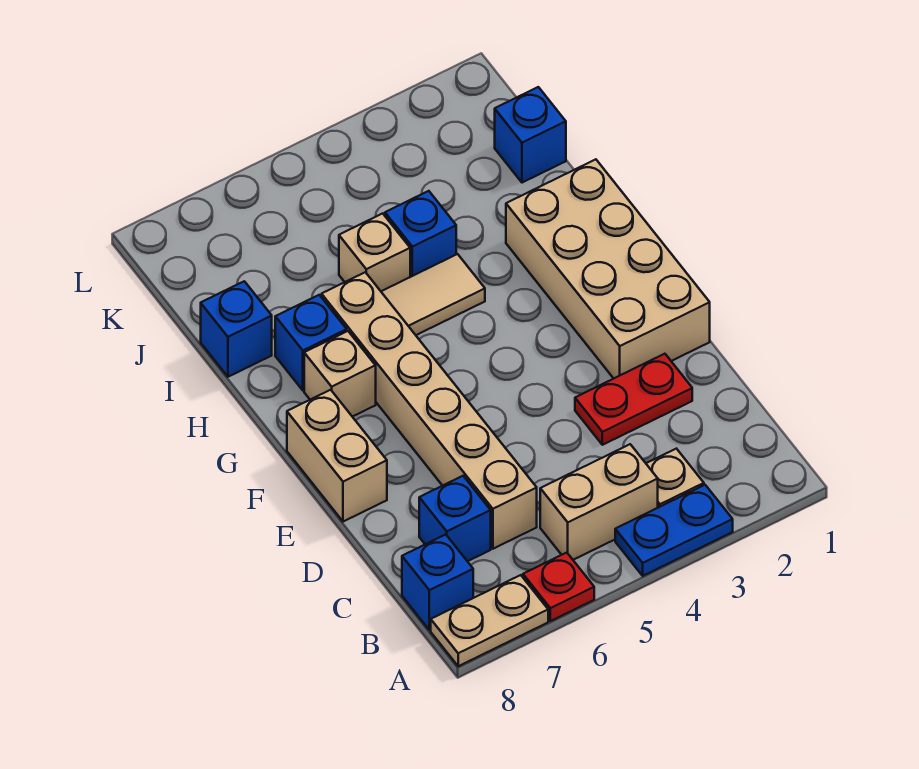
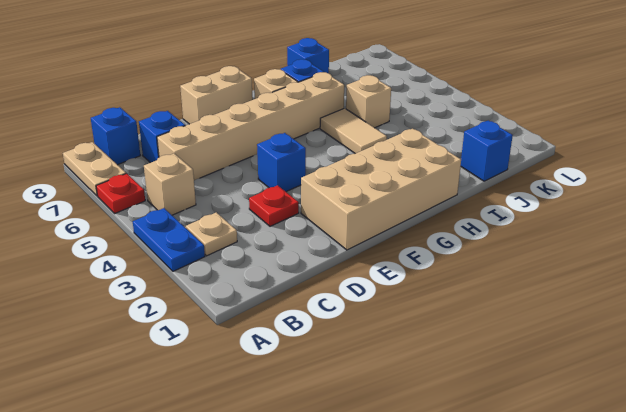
tan brick B4:B5 level 1 -> tan brick B5 level 1
red plate D2:D3 level 1 -> red plate D3 level 1
blue brick I4 level 1 -> blue brick E4 level 1

